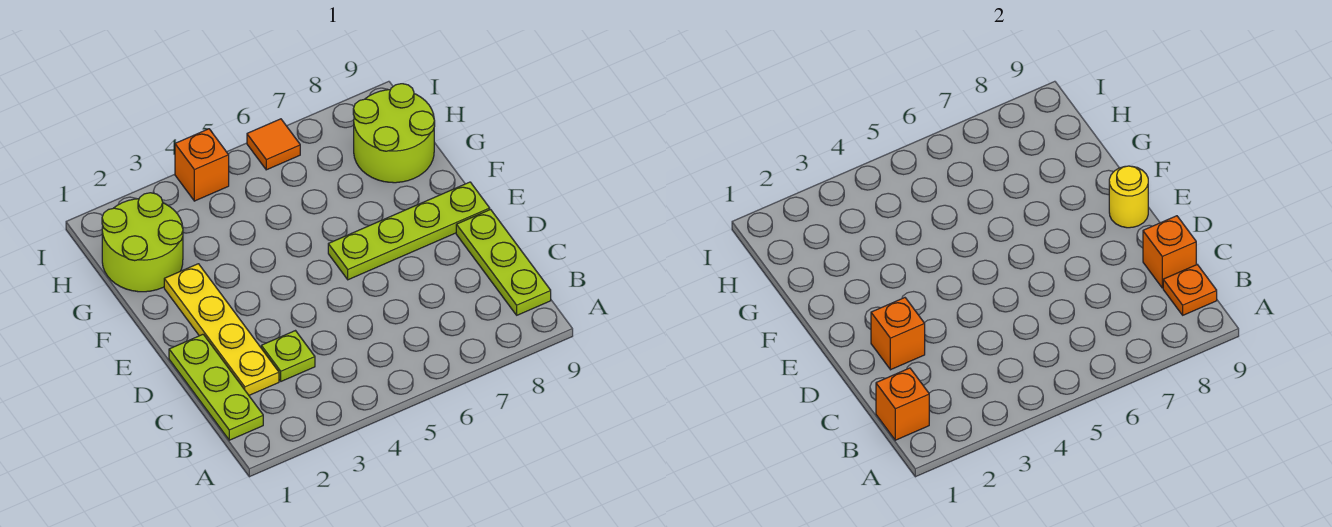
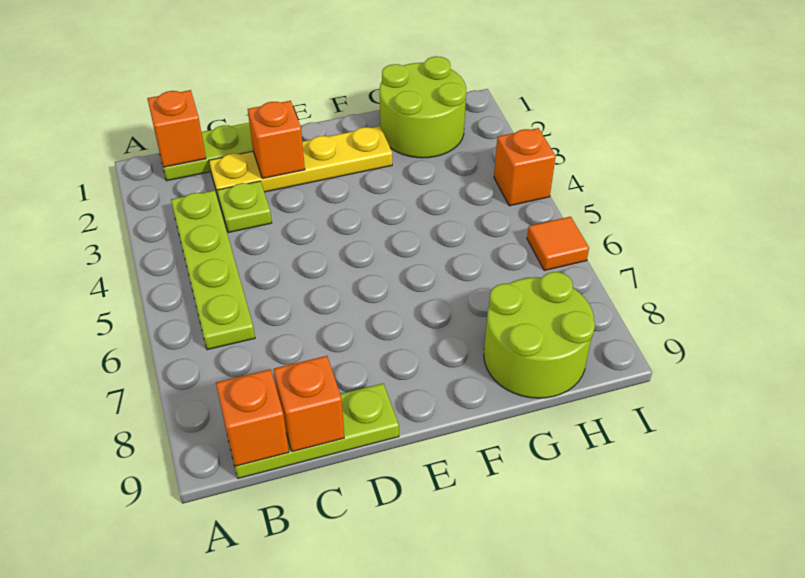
orange plate B9 level 2 -> orange brick B9 level 2
lime plate E6:E9 level 1 -> lime plate B3:B6 level 1
yellow round brick E9 level 2 -> none

